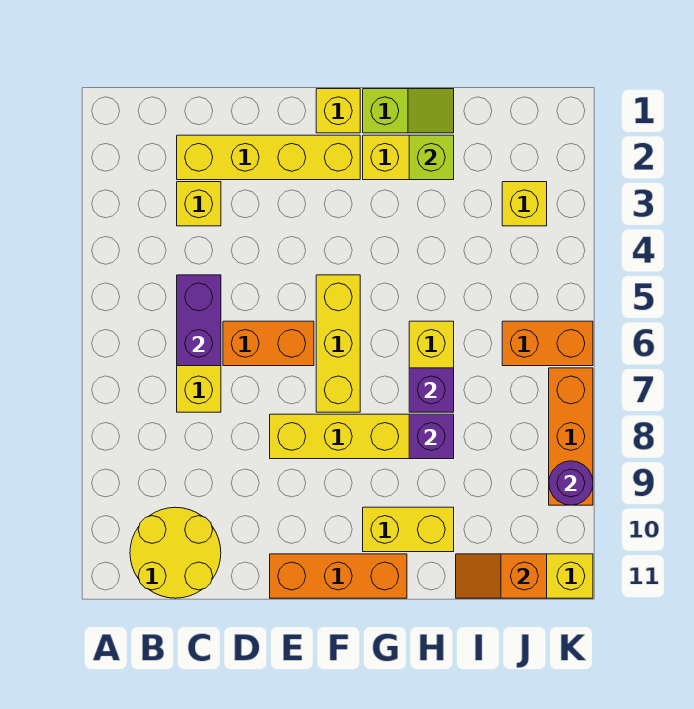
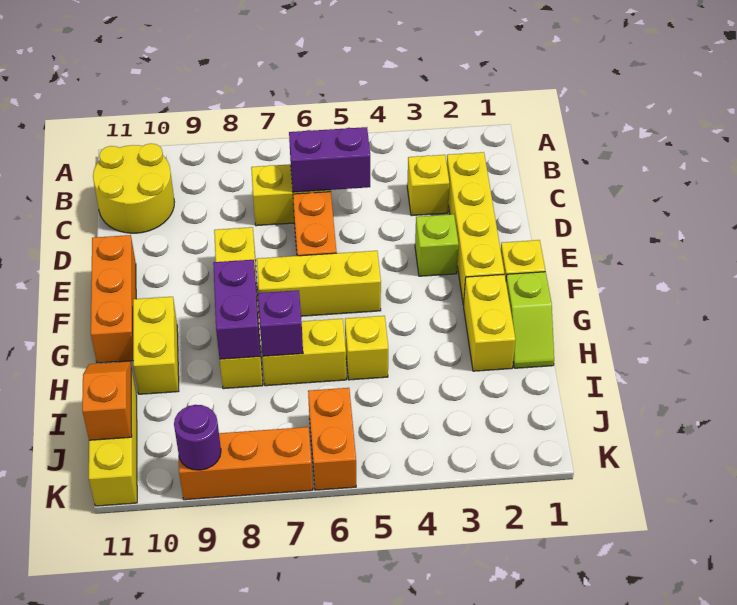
lime brick H2 level 2 -> lime brick E3 level 1
purple brick H8 level 2 -> purple brick G8:H8 level 2
yellow brick J3 level 1 -> yellow brick H5 level 1

